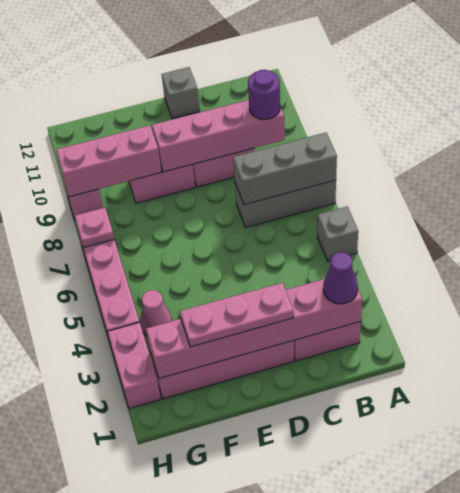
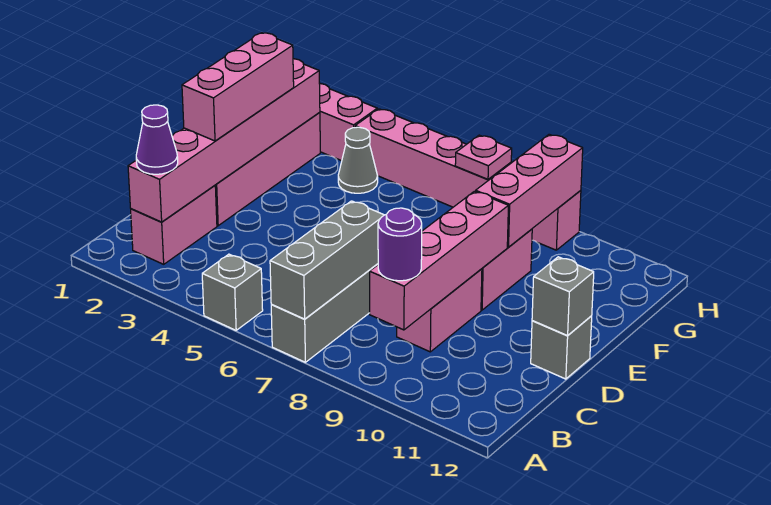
pink plate D2:F2 level 3 -> pink brick D2:F2 level 3
none -> grey brick D12 level 2
pink cone G4 level 1 -> grey cone G4 level 1

